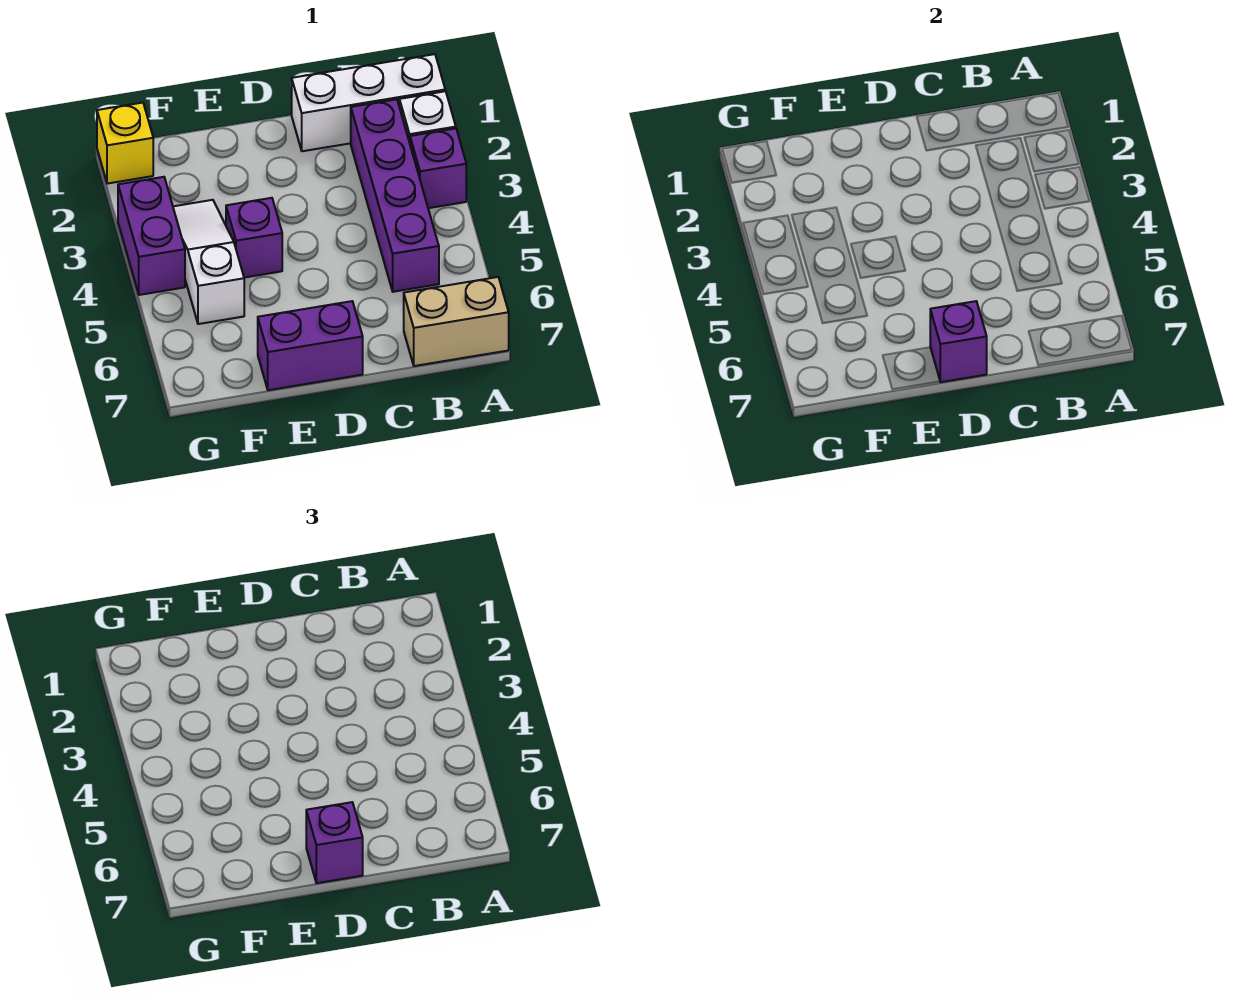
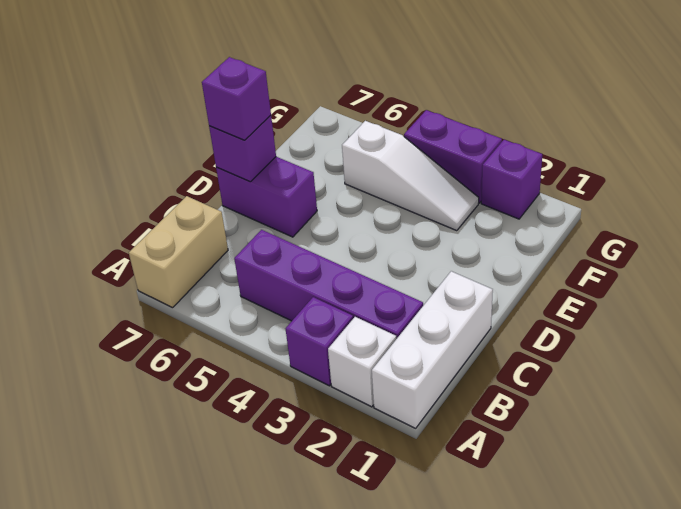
purple brick D7:E7 level 1 -> purple brick D6:D7 level 1
purple brick E4 level 1 -> purple brick G2 level 1
yellow brick G1 level 1 -> none

